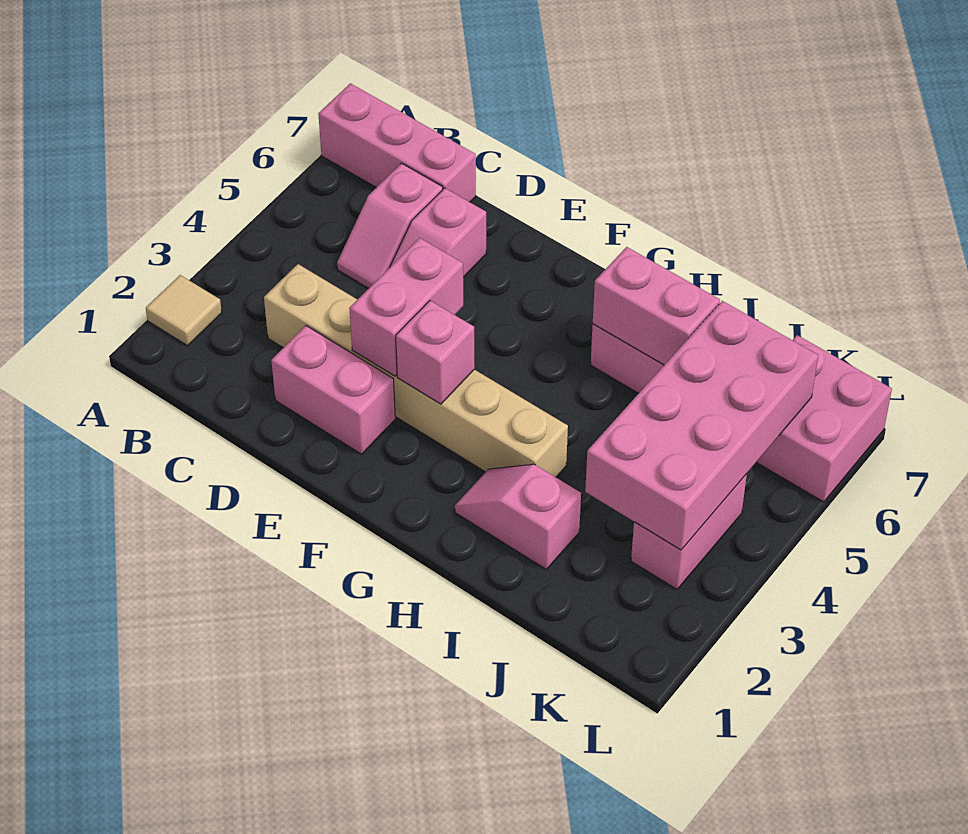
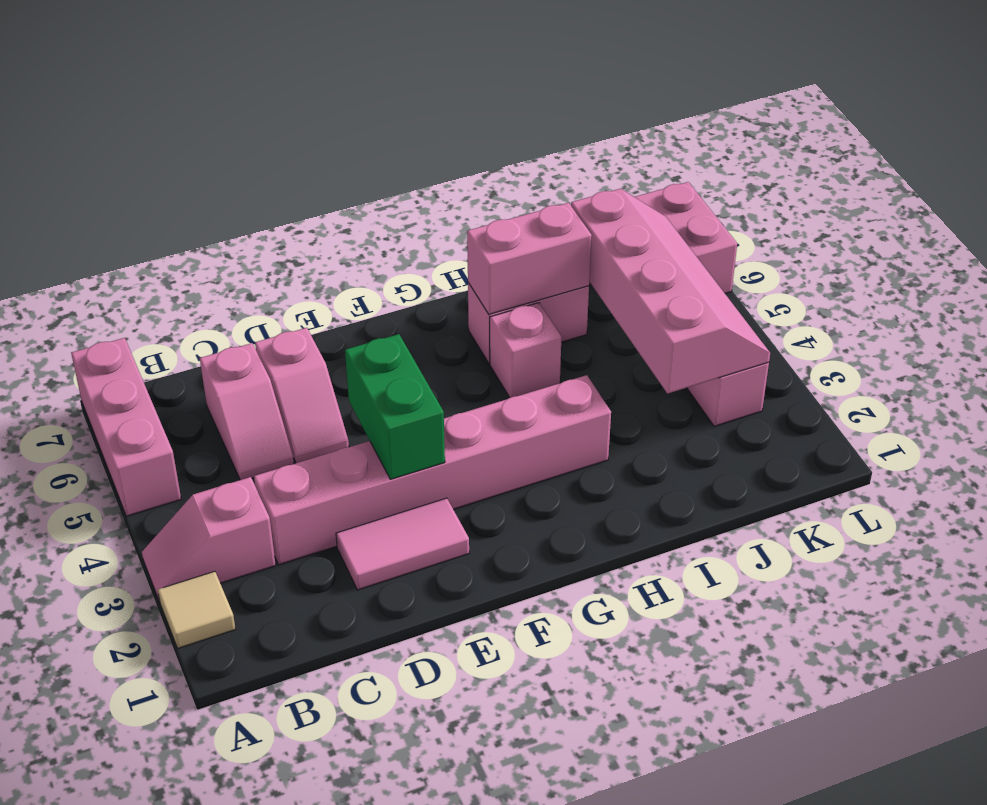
pink brick A7:C7 level 1 -> pink brick A5:A7 level 1
tan brick C3:H3 level 1 -> pink brick C3:H3 level 1
pink brick D2:E2 level 1 -> pink tile D2:E2 level 1
pink brick E3:E4 level 2 -> green brick E3:E4 level 2
pink brick F3 level 2 -> pink brick H5 level 1
pink slope H2:I2 level 1 top I -> pink slope A3:B3 level 1 top B
pink brick J3:K6 level 2 -> pink slope J3:K6 level 2 top J

